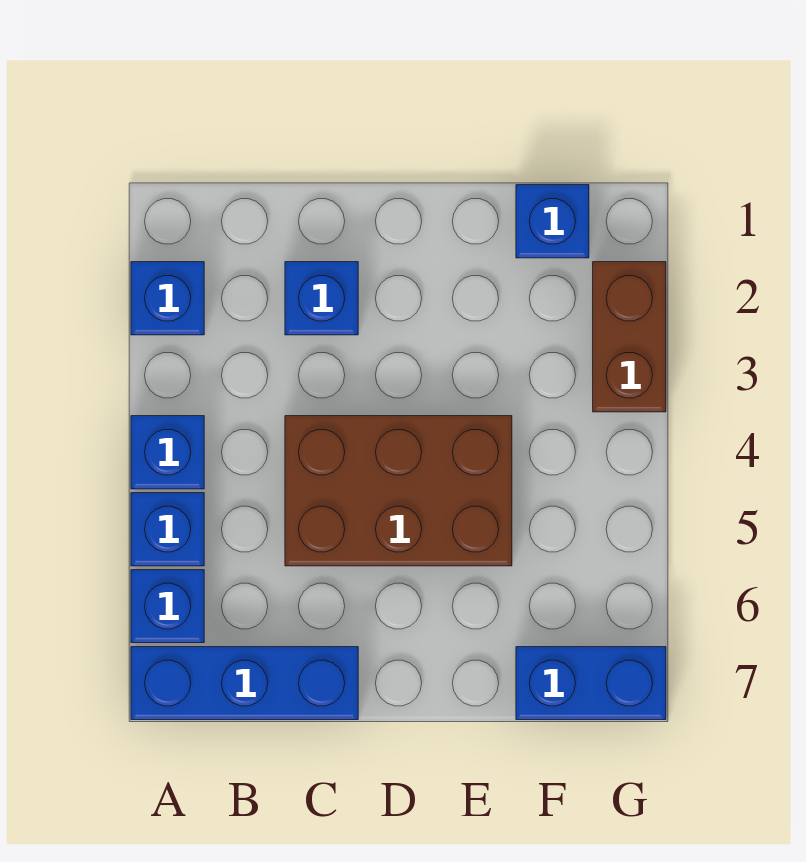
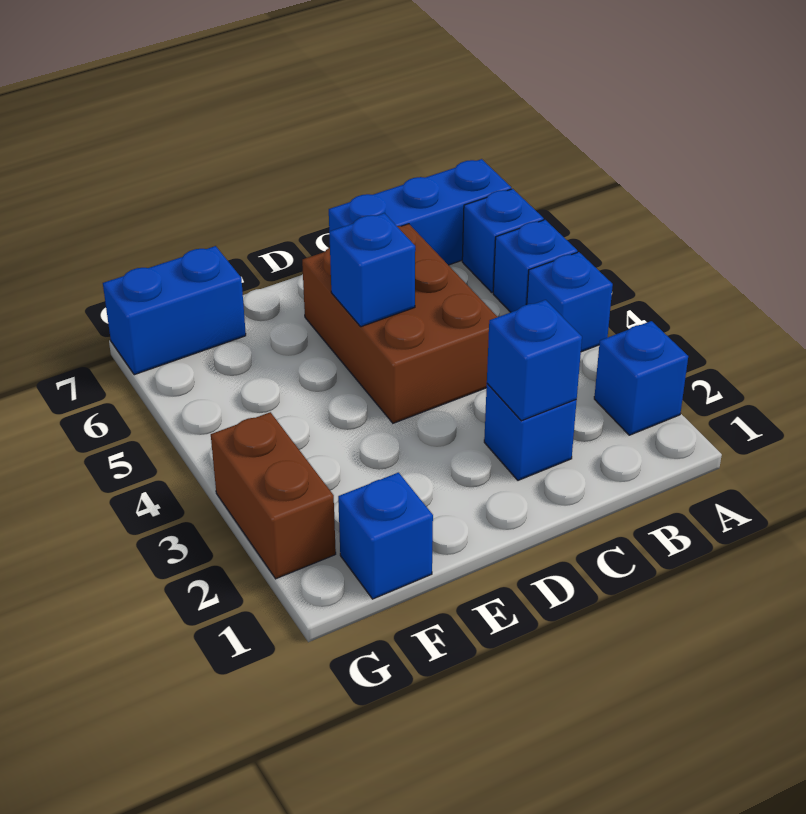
none -> blue brick C2 level 2
brown brick C4:E5 level 1 -> brown brick C4:D6 level 1
none -> blue brick D5 level 2

